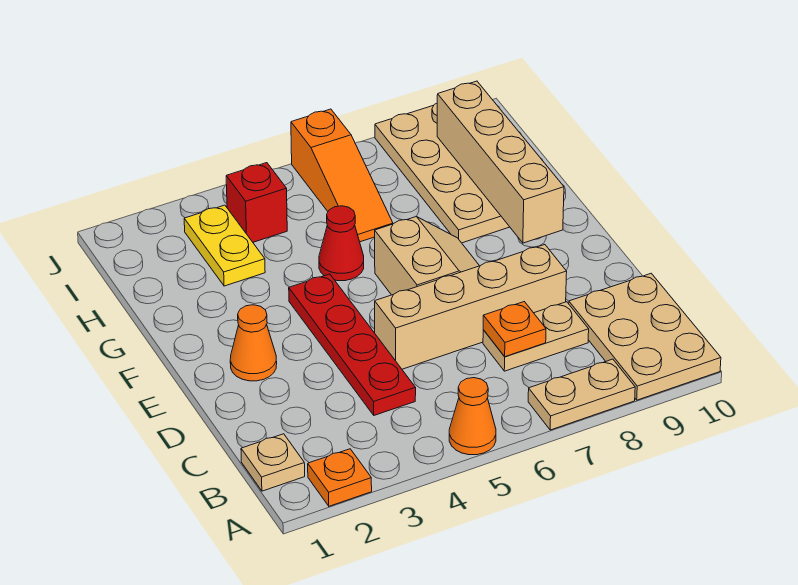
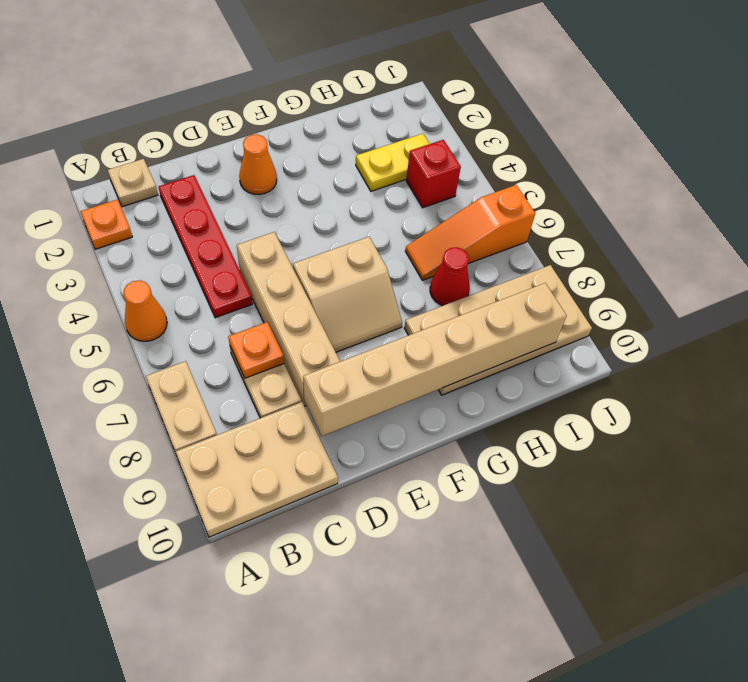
red plate C4:F4 level 1 -> red plate C2:C5 level 1
tan brick F9:I9 level 2 -> tan brick D9:I9 level 2
red cone G5 level 1 -> red cone H7 level 1

